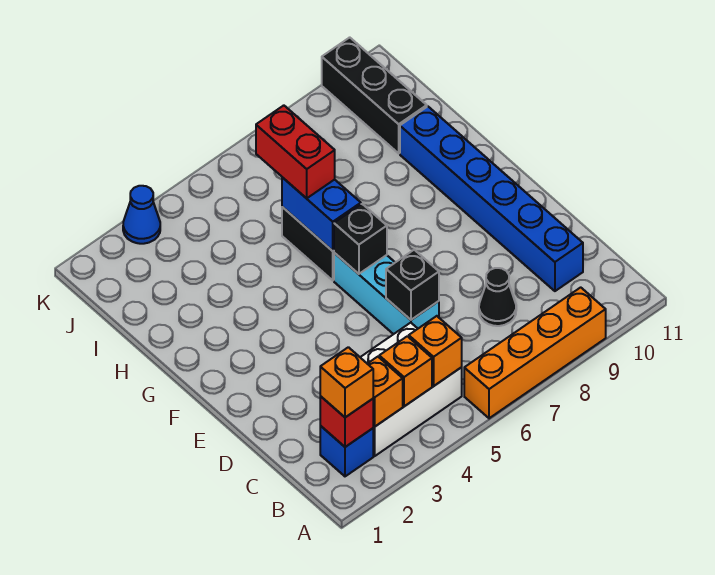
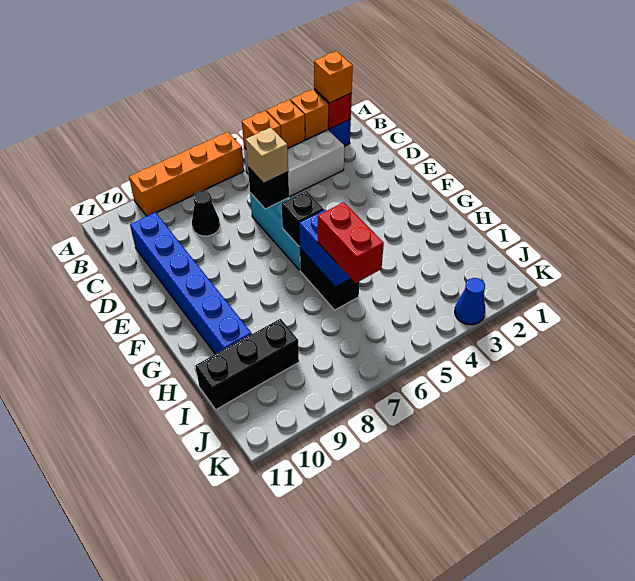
none -> tan brick D6 level 3
black brick I10:K10 level 1 -> black brick I9:I11 level 1

